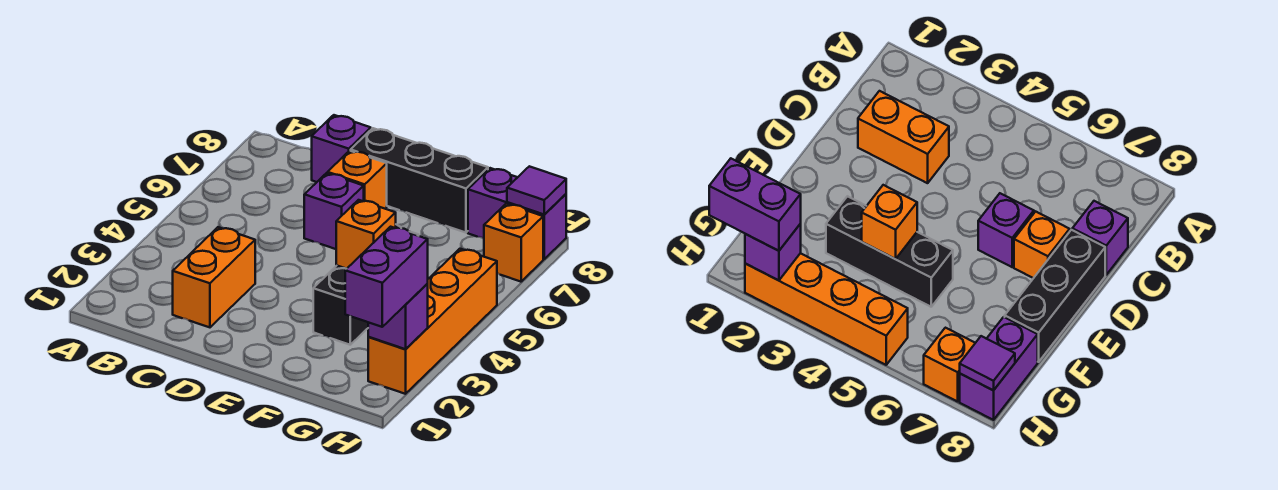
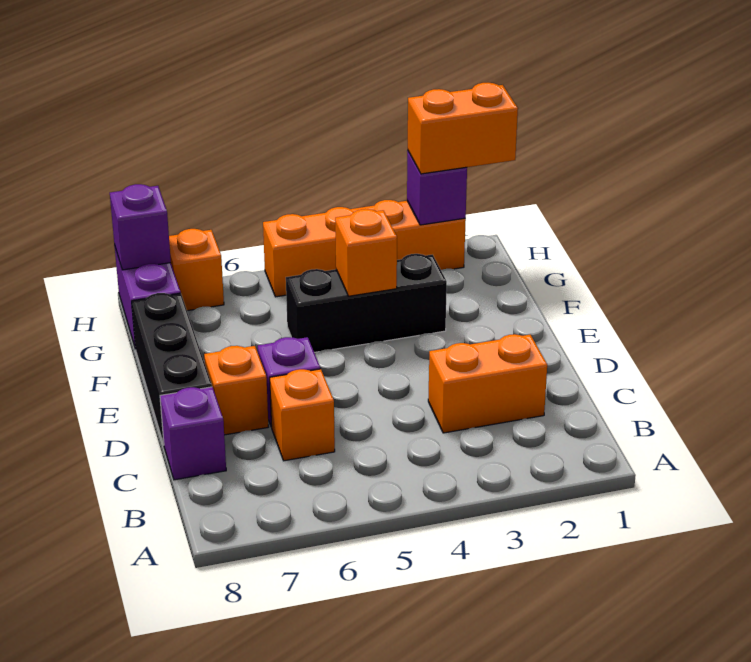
none -> orange brick C6 level 1
purple brick H1:H2 level 3 -> orange brick H1:H2 level 3
purple tile H8 level 2 -> purple brick H8 level 2

